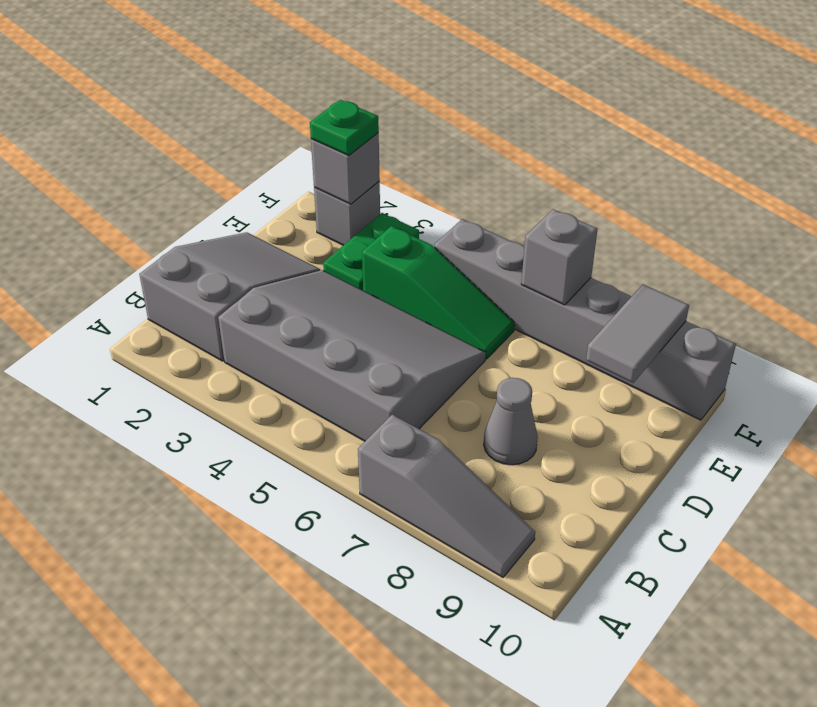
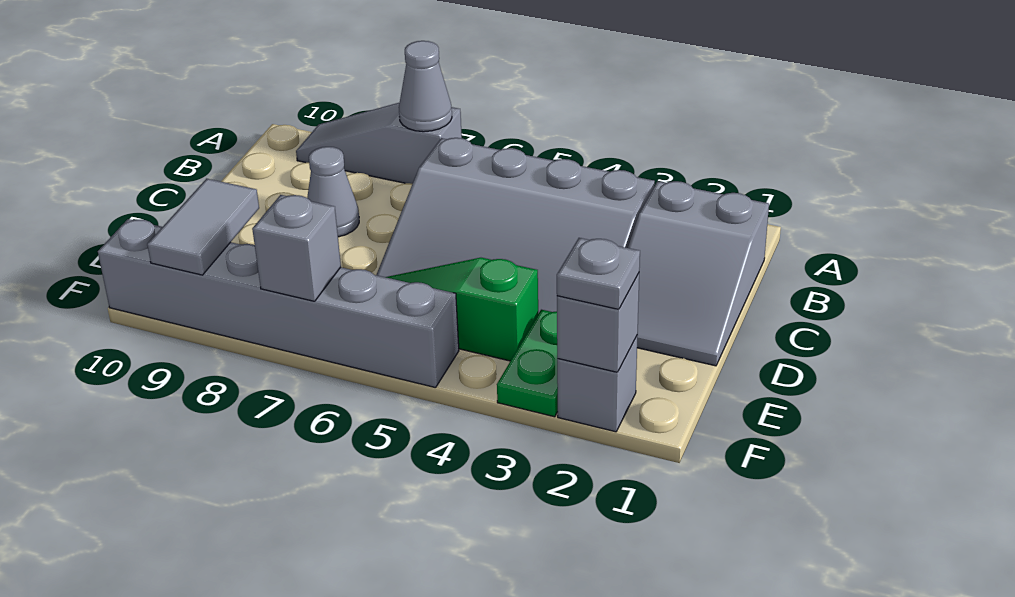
none -> grey cone A7 level 2
green plate F2 level 3 -> grey plate F2 level 3

